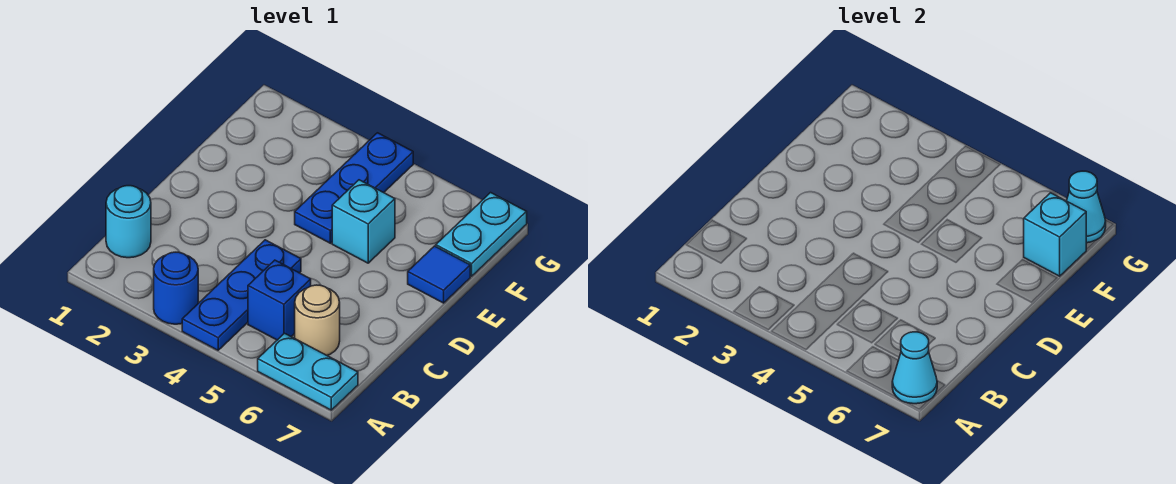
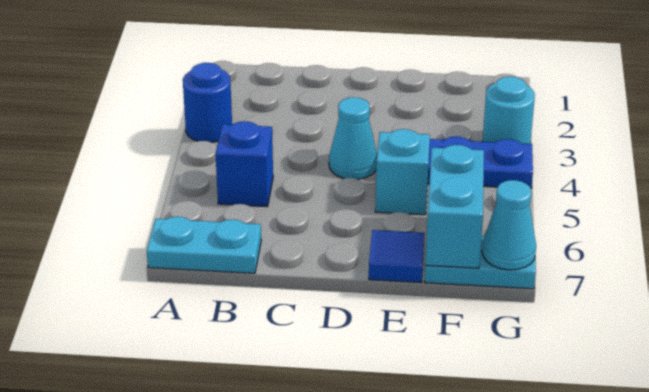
blue plate A4:C4 level 1 -> none
cyan plate A6:A7 level 1 -> cyan plate A7:B7 level 1
cyan cone A7 level 2 -> cyan cone D4 level 1
cyan round brick B1 level 1 -> cyan round brick G3 level 1
tan round brick B6 level 1 -> none
cyan brick F7 level 2 -> cyan brick F6:F7 level 2

